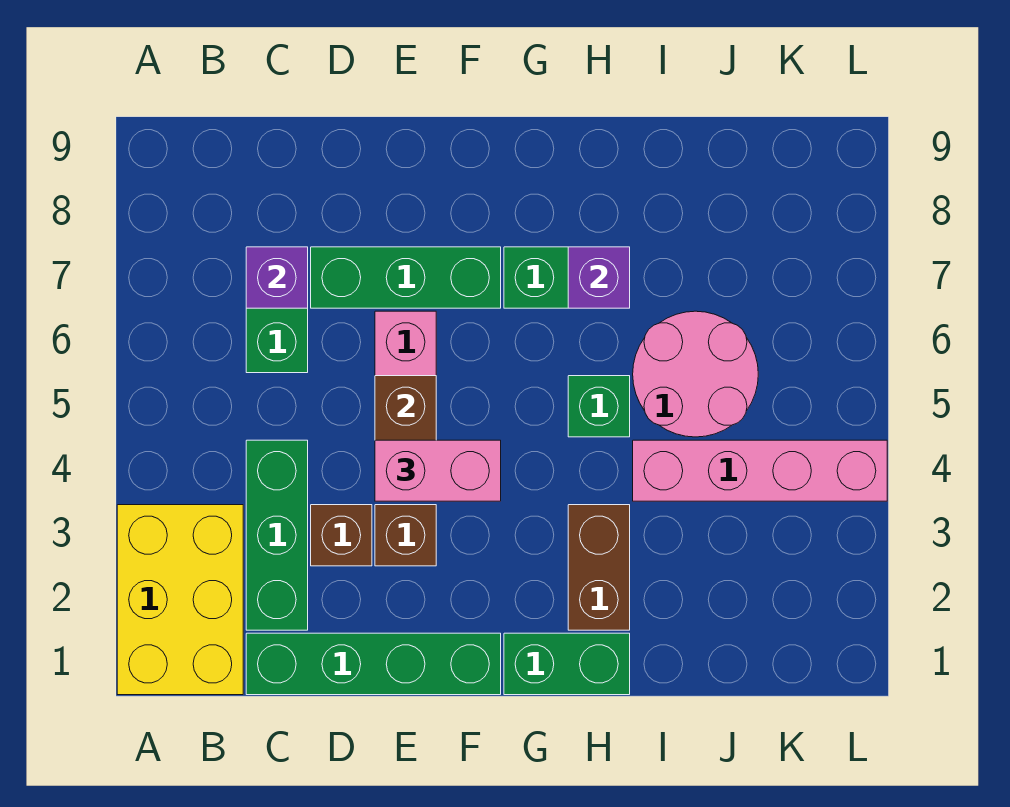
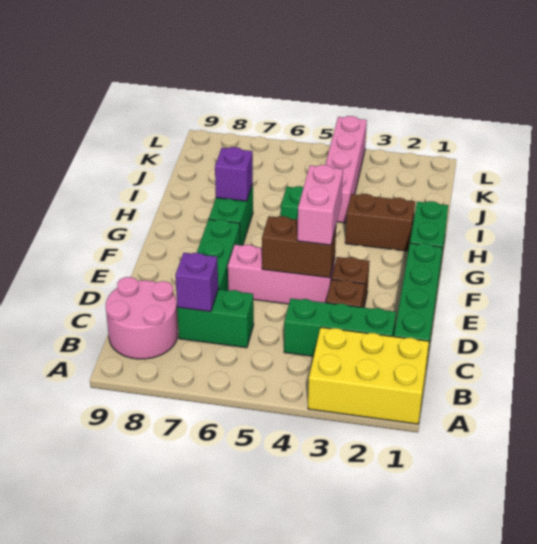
pink round brick I5:J6 level 1 -> pink round brick B8:C9 level 1

